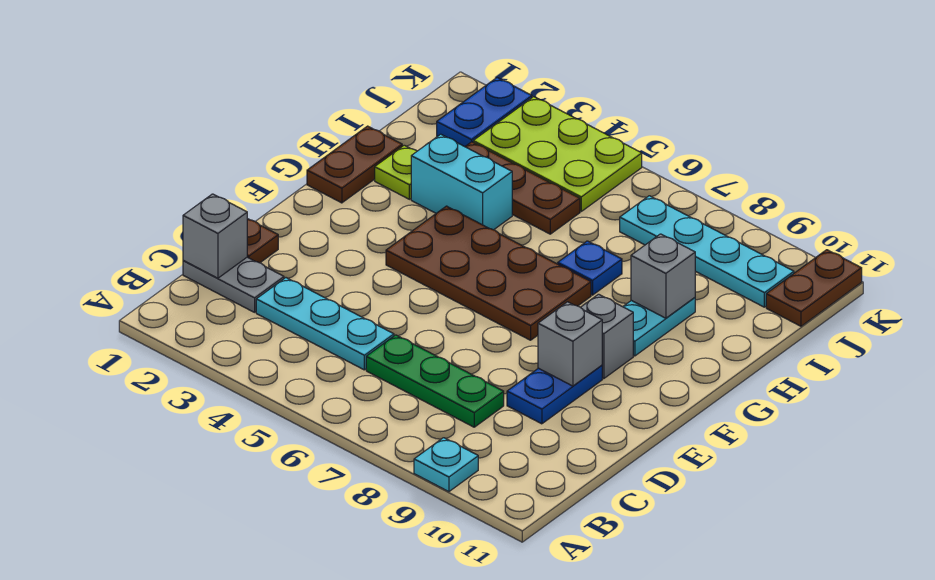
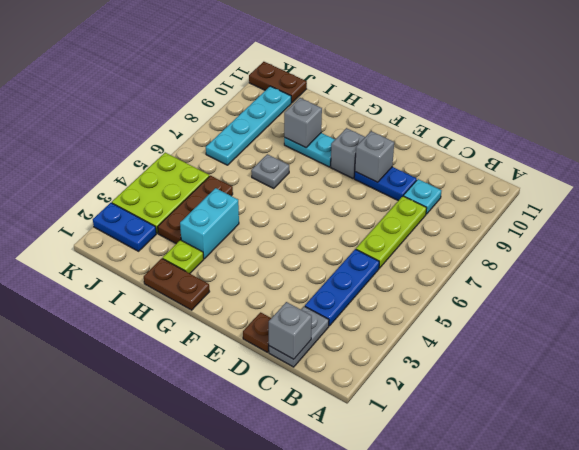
cyan plate A9 level 1 -> cyan plate C9 level 1
cyan plate C3:C5 level 1 -> blue plate C3:C5 level 1
green plate C6:C8 level 1 -> lime plate C6:C8 level 1
brown plate F4:G7 level 1 -> none
blue plate H7 level 1 -> grey plate H7 level 1

